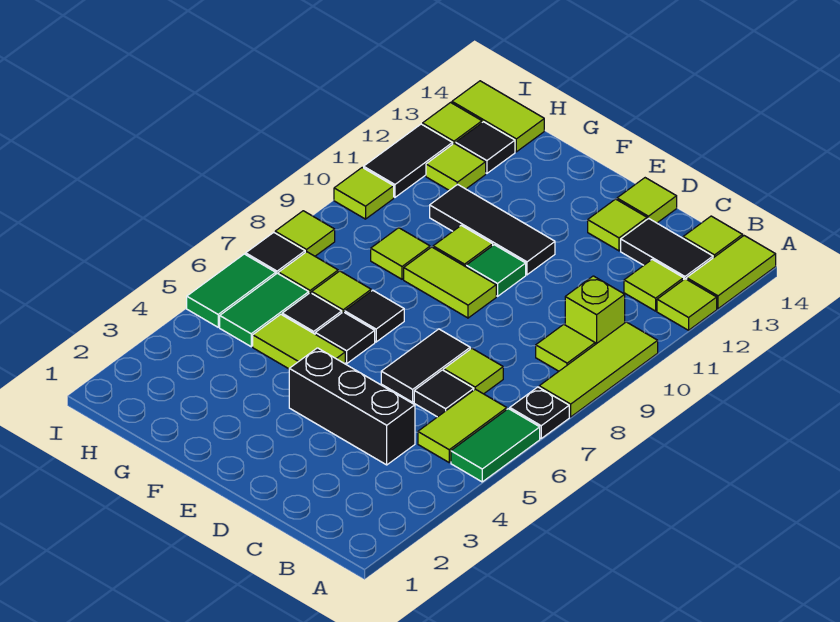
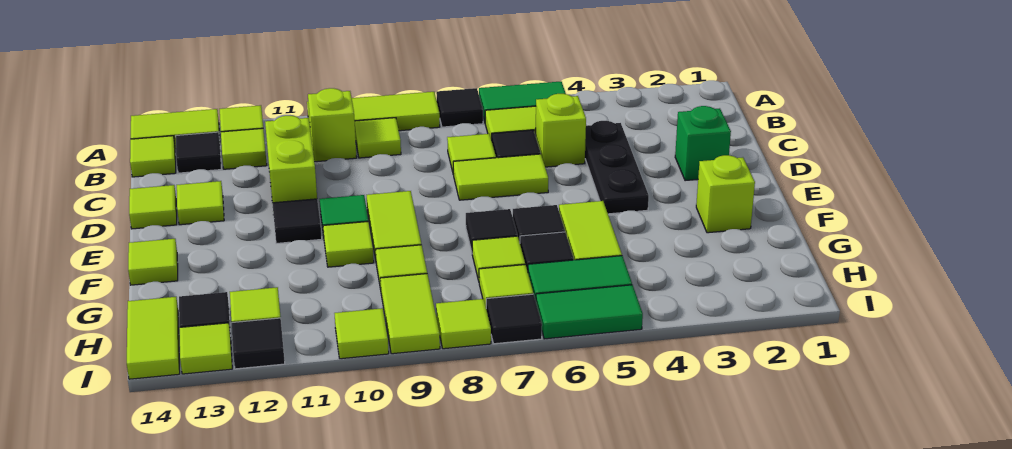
black plate A7 level 1 -> black tile A7 level 1
black tile B13:C13 level 1 -> black tile B13 level 1
black brick C4:E4 level 1 -> black plate C4:E4 level 1
none -> lime brick C5 level 1
none -> lime brick C11:D11 level 1
none -> green brick D2 level 1
black tile D6:D7 level 1 -> lime tile D6:D7 level 1
black tile E11:G11 level 1 -> black tile E11 level 1
none -> lime brick F2 level 1
none -> lime tile F14 level 1
none -> lime tile H9:I9 level 1
black tile I11:I12 level 1 -> black tile I12 level 1

